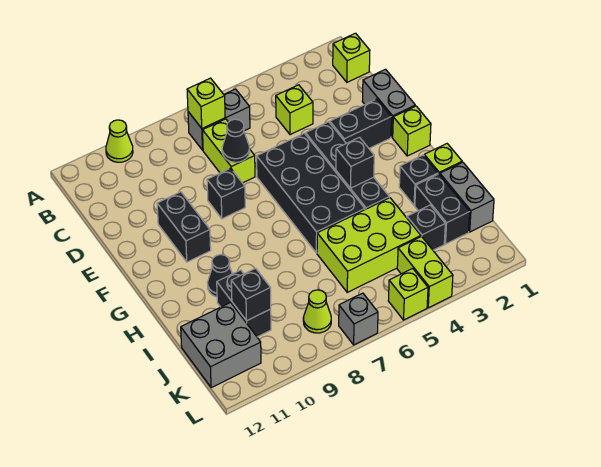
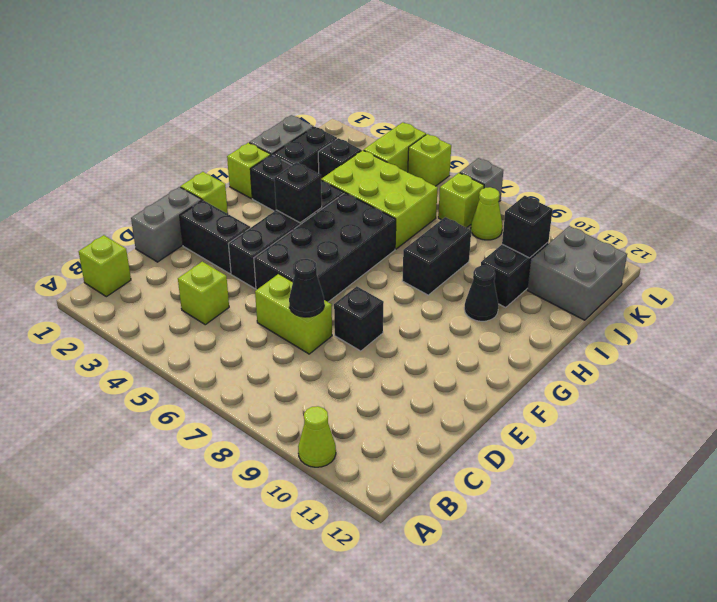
grey brick B6:B7 level 1 -> none
lime brick B7 level 2 -> lime brick K7 level 1
lime brick C7:D7 level 1 -> lime brick D6:D7 level 1
black brick E10:F10 level 1 -> black brick H8:I8 level 1

